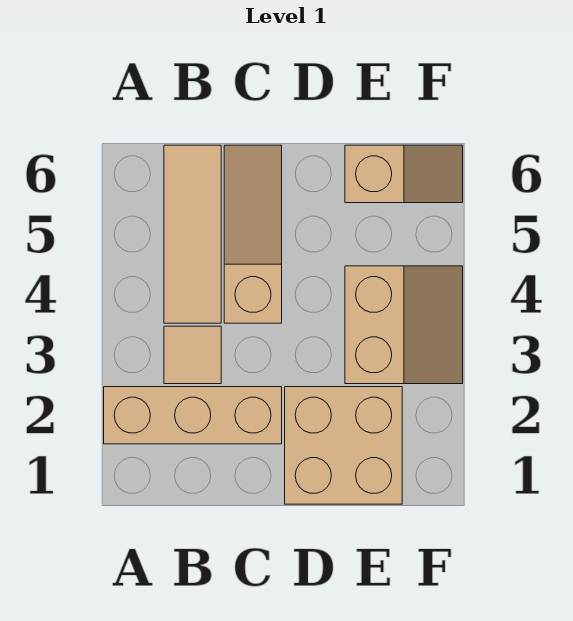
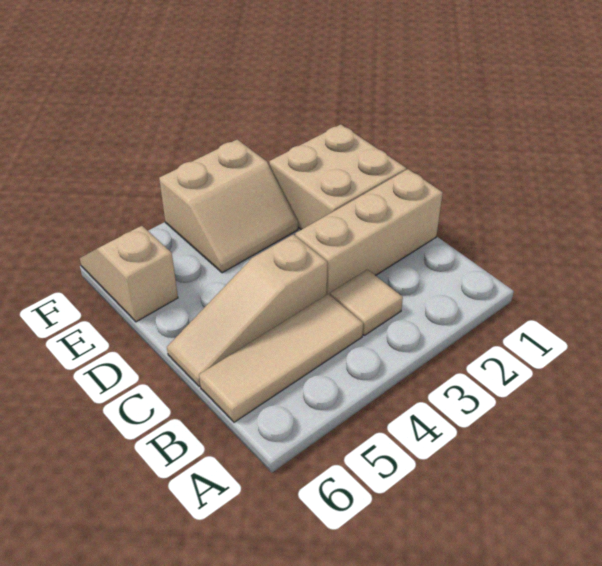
tan brick A2:C2 level 1 -> tan brick C1:C3 level 1
tan slope E3:F4 level 1 top E -> tan slope E3:F4 level 1 top F

